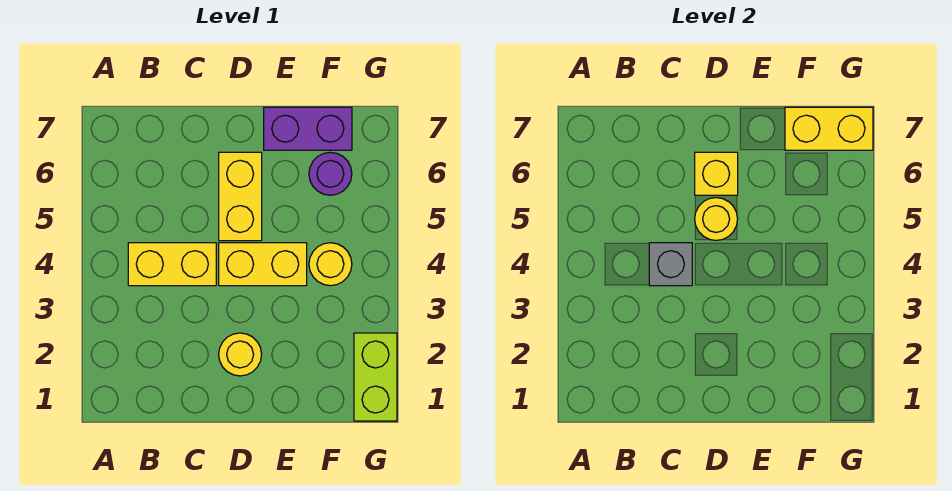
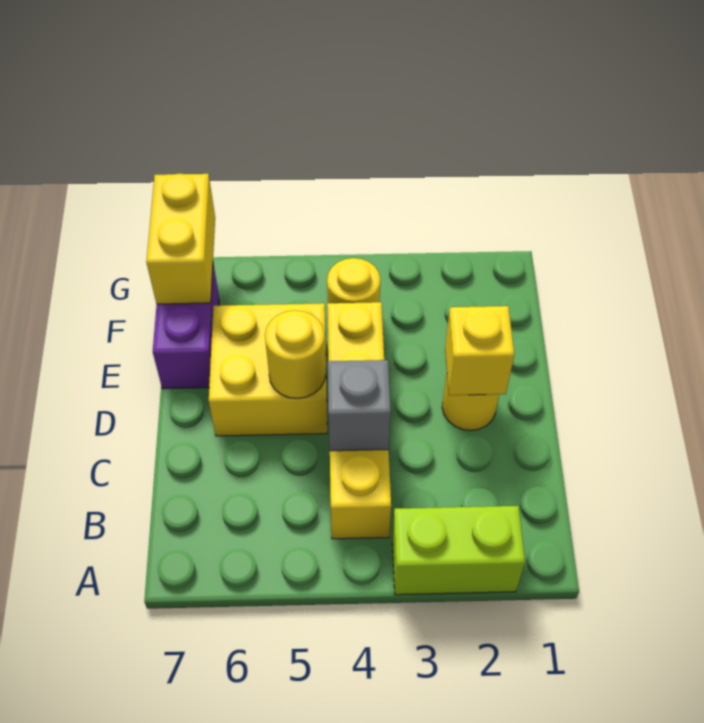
yellow brick D5:D6 level 1 -> yellow brick D5:E6 level 1
yellow brick D6 level 2 -> yellow brick D2 level 2
purple round brick F6 level 1 -> none
lime brick G1:G2 level 1 -> lime brick A2:A3 level 1

